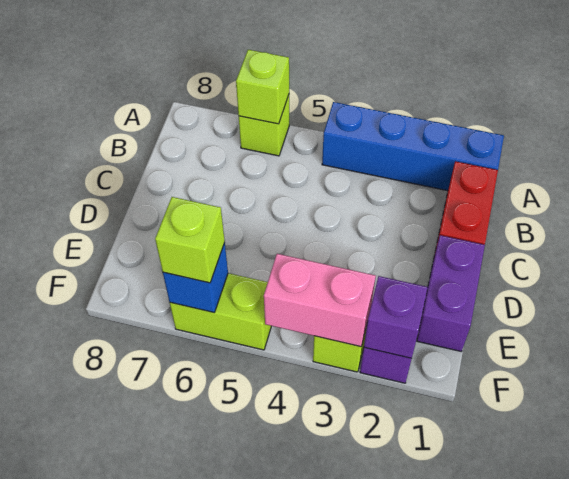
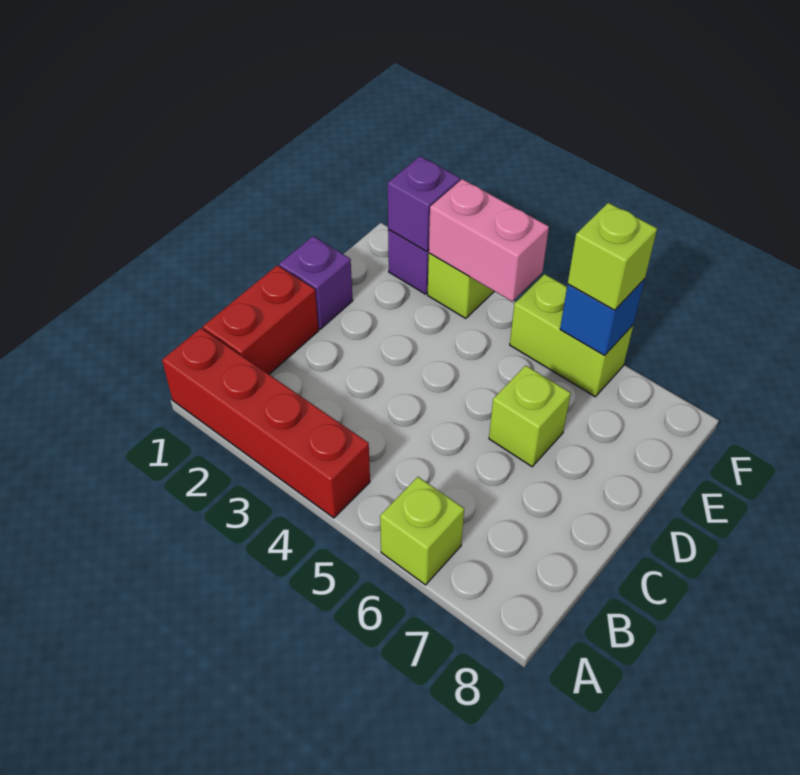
blue brick A1:A4 level 1 -> red brick A1:A4 level 1
lime brick A6 level 2 -> lime brick D6 level 1
purple brick D1:E1 level 1 -> purple brick D1 level 1

